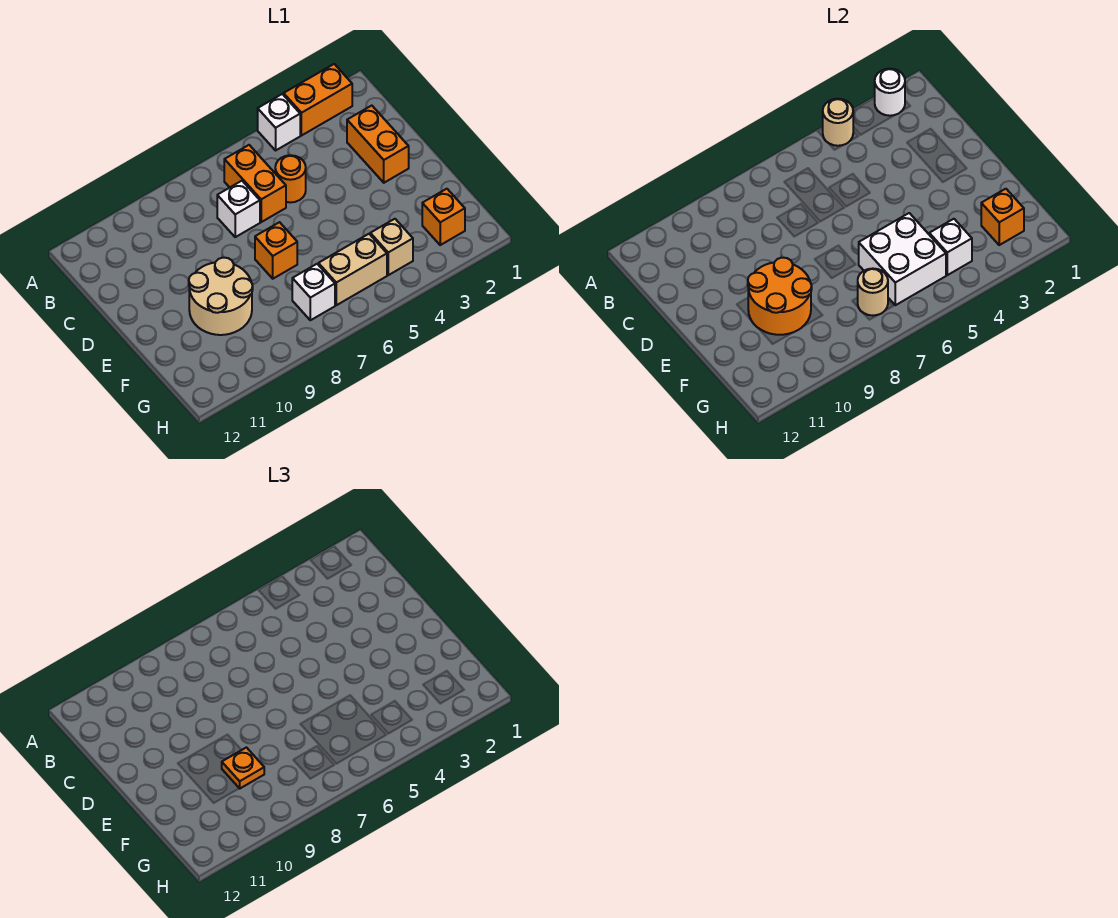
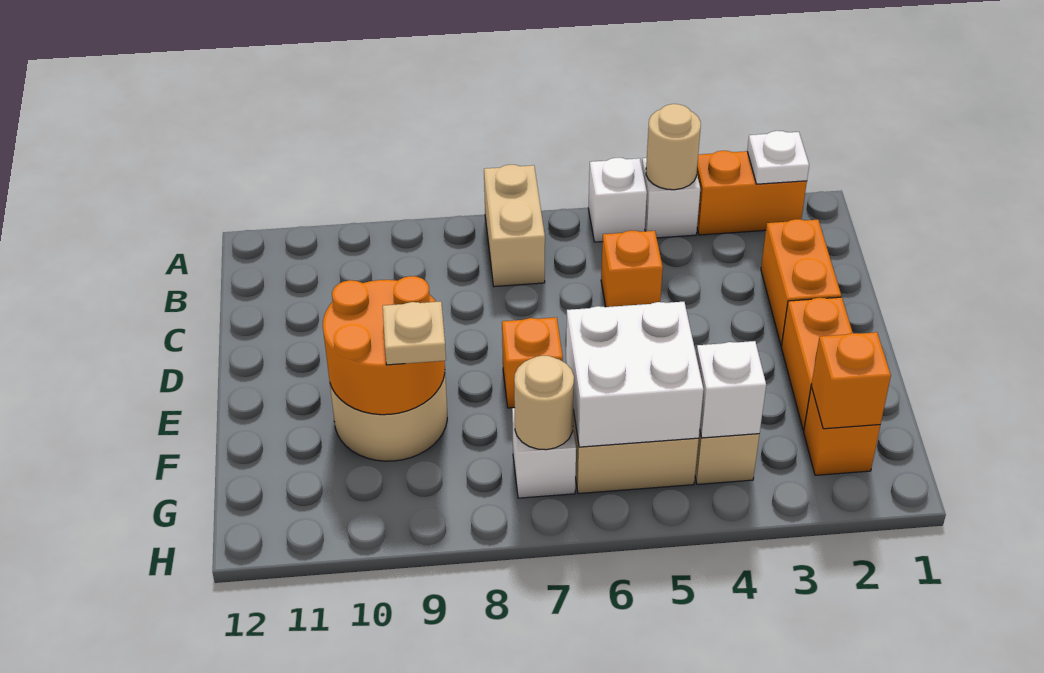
white round brick A2 level 2 -> white plate A2 level 2
none -> tan brick A7:B7 level 1
orange brick B6:C6 level 1 -> orange brick E2:F2 level 1
orange round brick C5 level 1 -> orange brick C5 level 1
white brick C7 level 1 -> white brick A5 level 1
orange plate F9 level 3 -> tan plate F9 level 3

